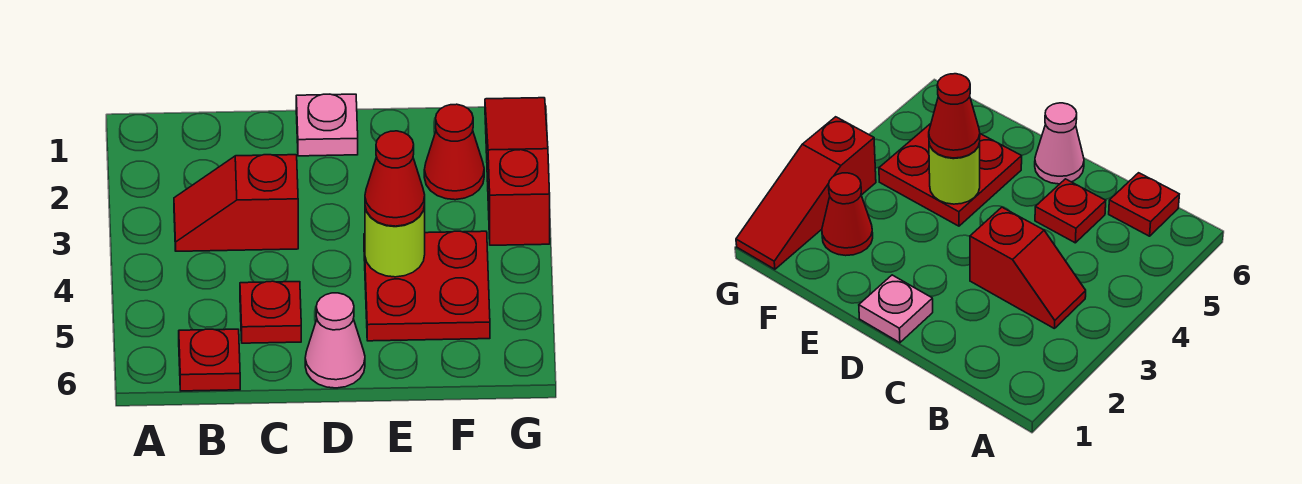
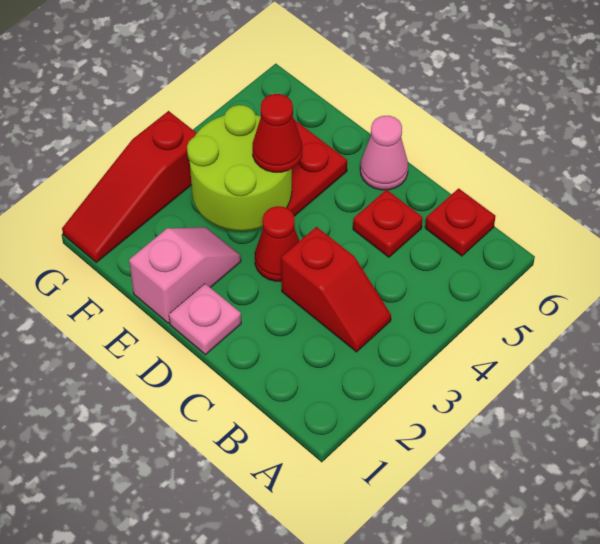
none -> pink slope E1:E2 level 1 top 1
lime round brick E4 level 2 -> lime round brick E3:F4 level 2
red cone F2 level 1 -> red cone D3 level 1

